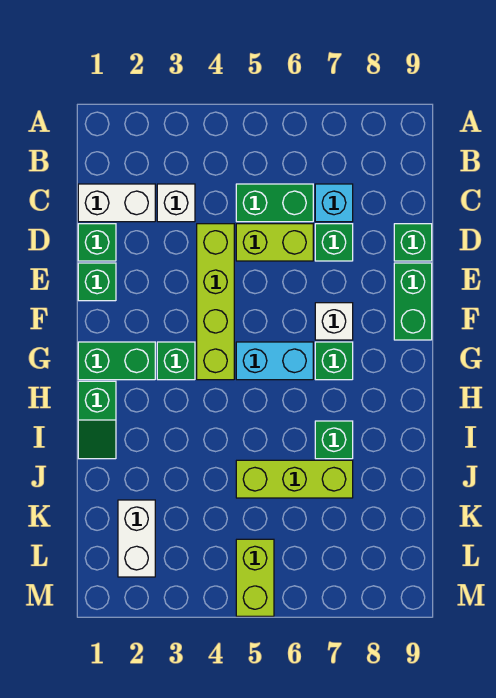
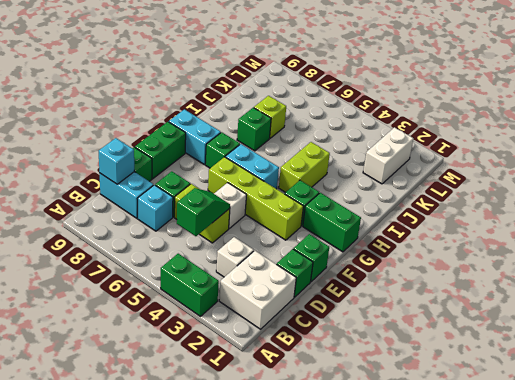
white brick C1:C2 level 1 -> white brick B1:C2 level 1
green brick C5:C6 level 1 -> green brick A3:A4 level 1
none -> cyan brick C8:C9 level 1
none -> cyan brick C9 level 2
lime brick D4:G4 level 1 -> lime brick F3:F6 level 1
white brick F7 level 1 -> white brick E5 level 1
none -> cyan brick G8:G9 level 1
green slope H1:I1 level 1 top H -> green slope C5:D5 level 2 top C
lime brick J5:J7 level 1 -> lime brick J7 level 1
lime brick L5:M5 level 1 -> lime brick H4:I4 level 1

